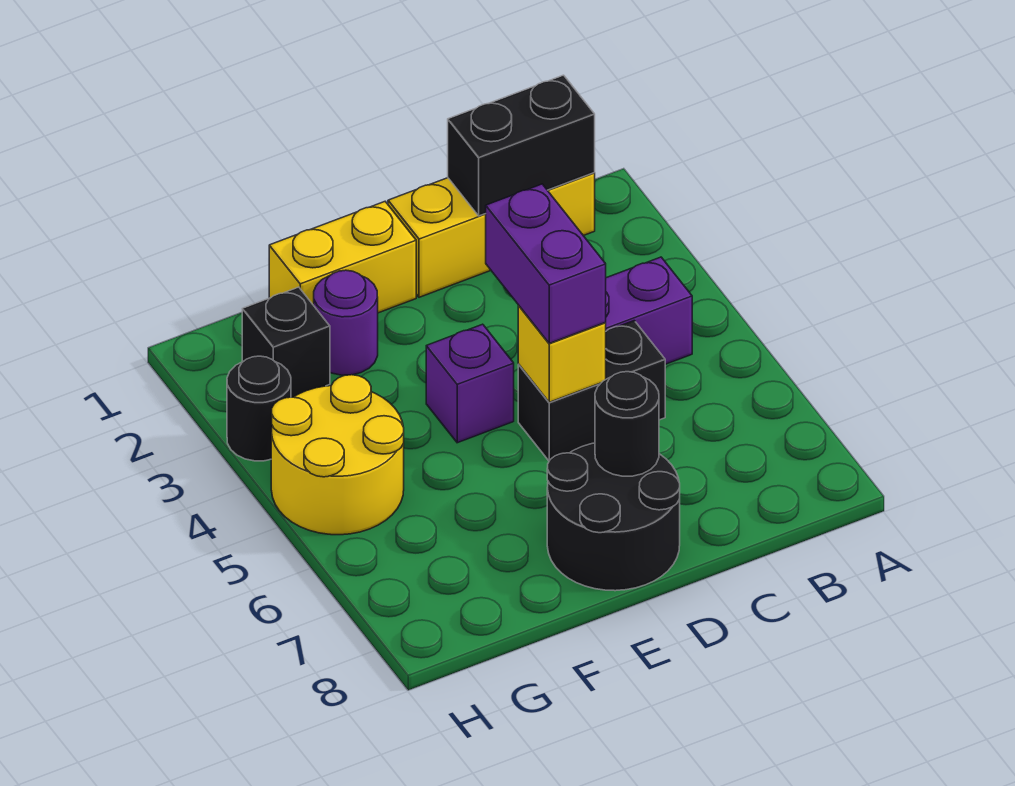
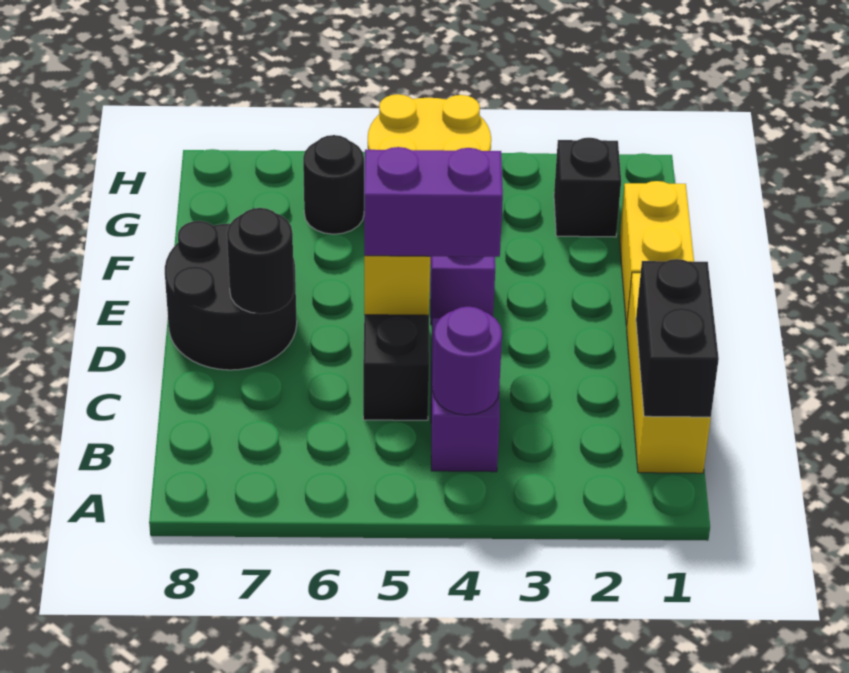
purple round brick F2 level 1 -> purple round brick B4 level 2
black round brick H3 level 1 -> black round brick G6 level 1

